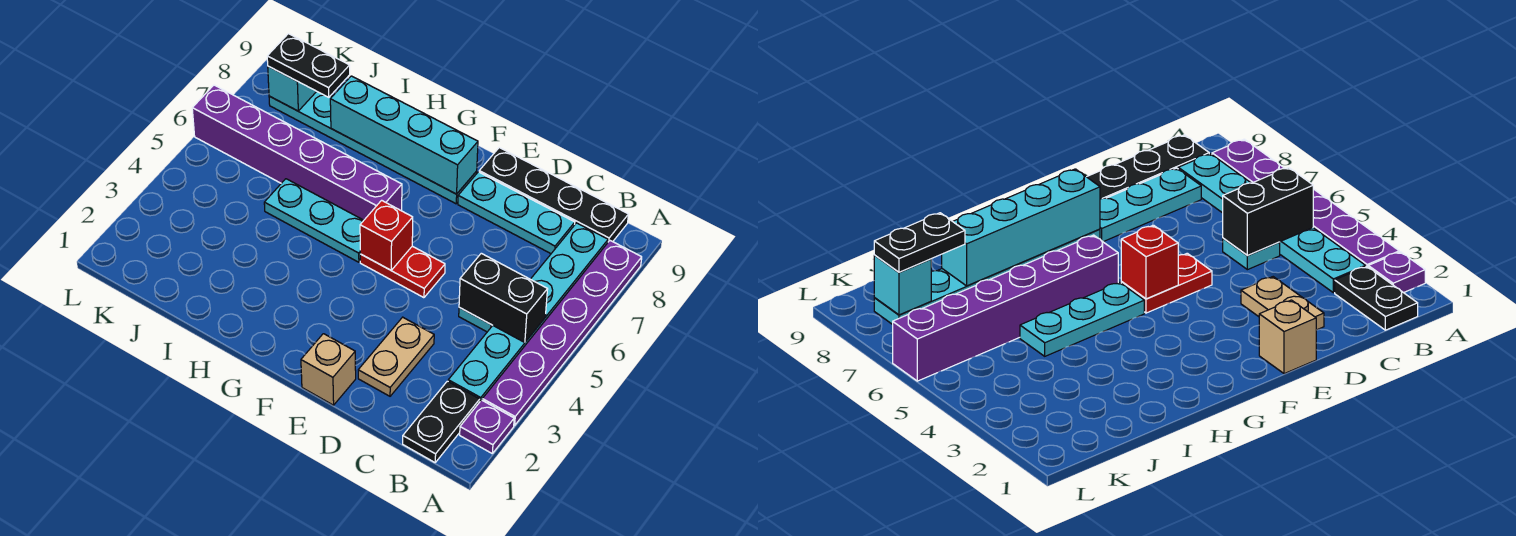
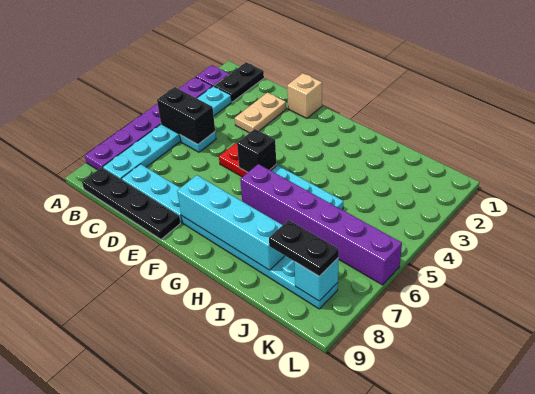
red brick F5 level 2 -> black brick F5 level 2

